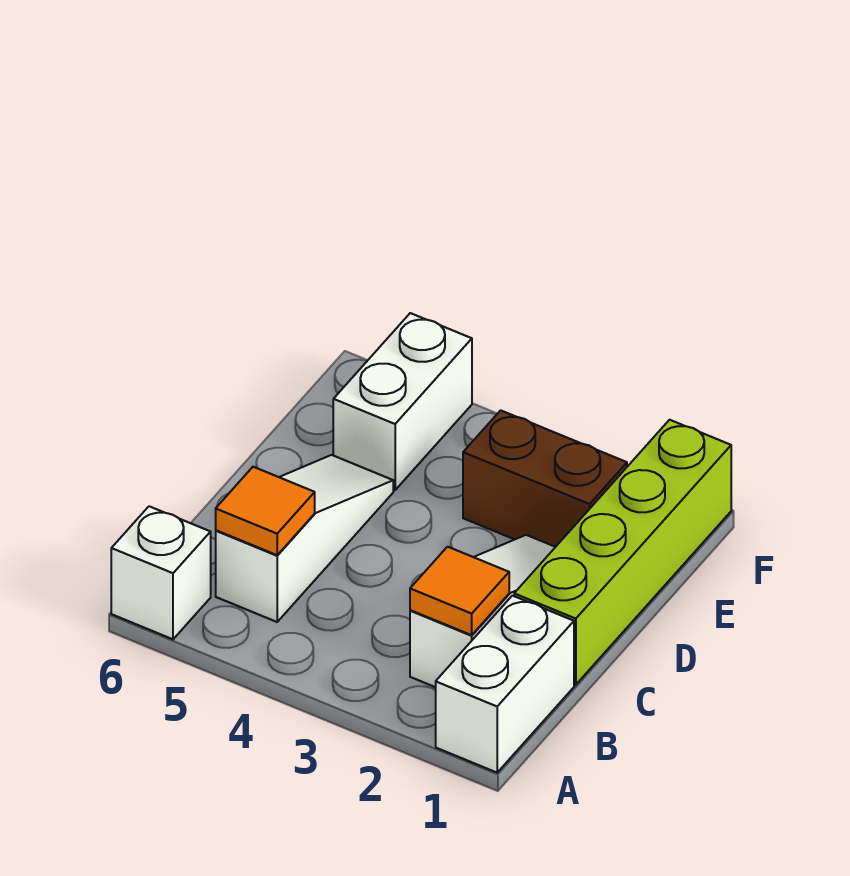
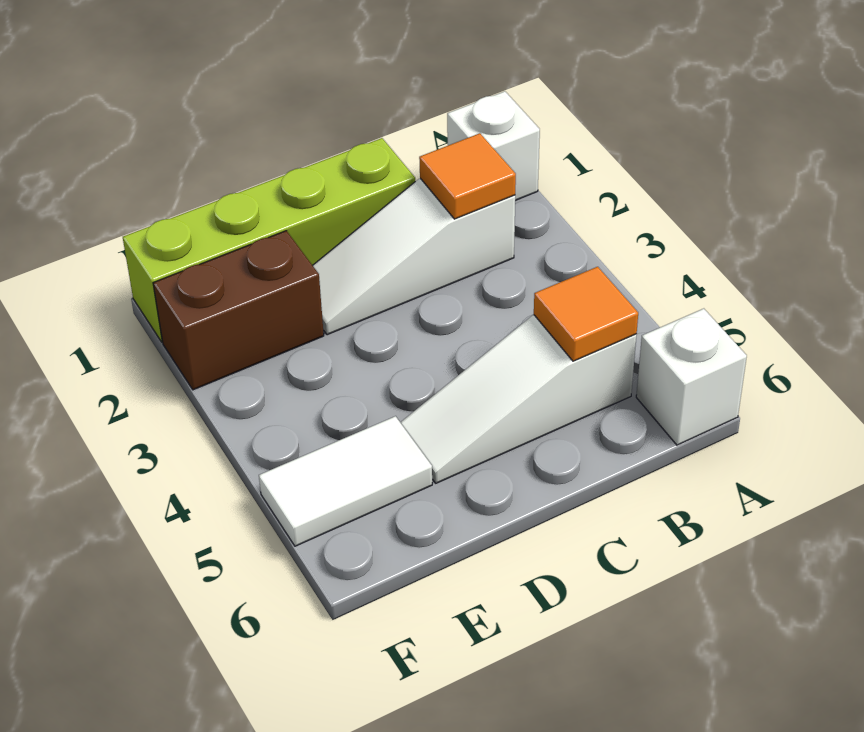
white brick A1:B1 level 1 -> white brick A1 level 1
brown brick E2:E3 level 1 -> brown brick E2:F2 level 1
white brick E5:F5 level 1 -> white tile E5:F5 level 1

